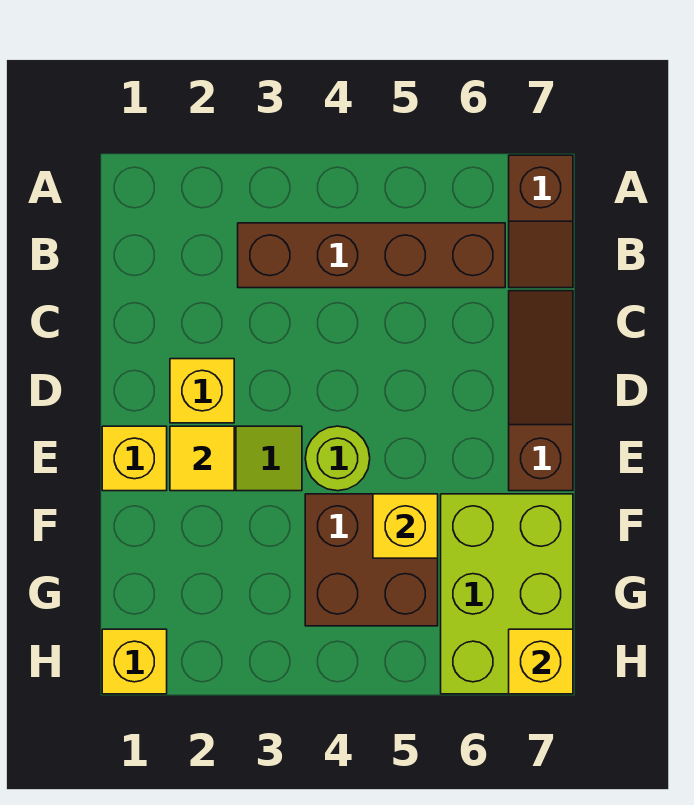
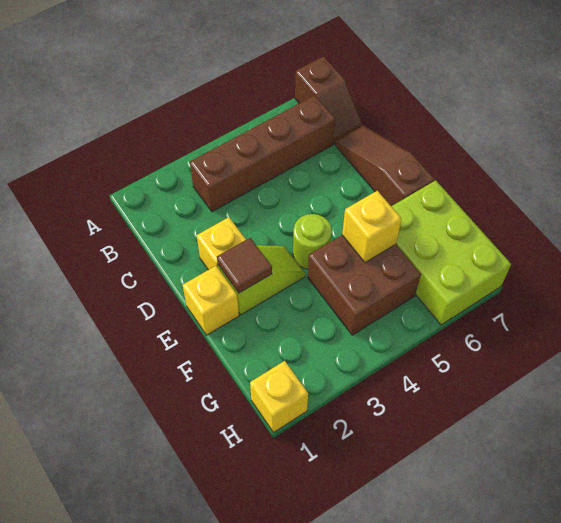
yellow tile E2 level 2 -> brown tile E2 level 2
yellow brick H7 level 2 -> none

